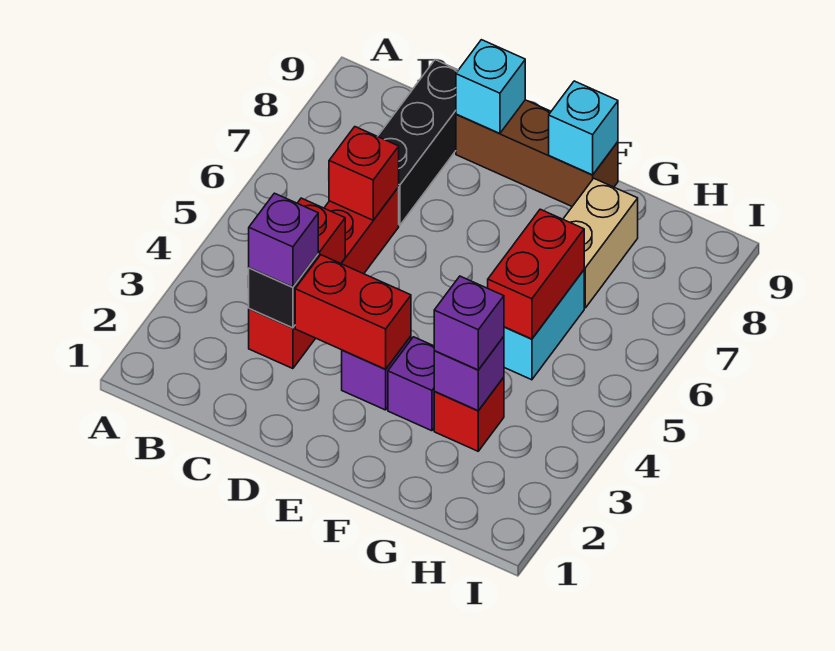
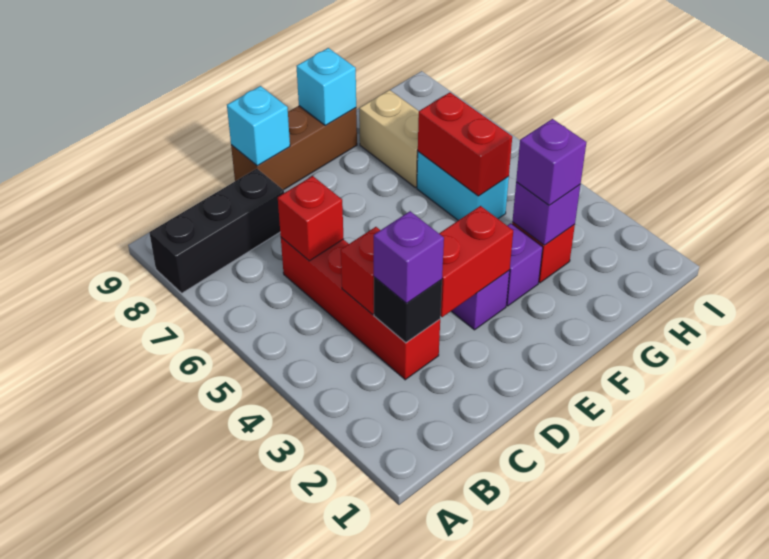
black brick C7:C9 level 1 -> black brick A8:C8 level 1

